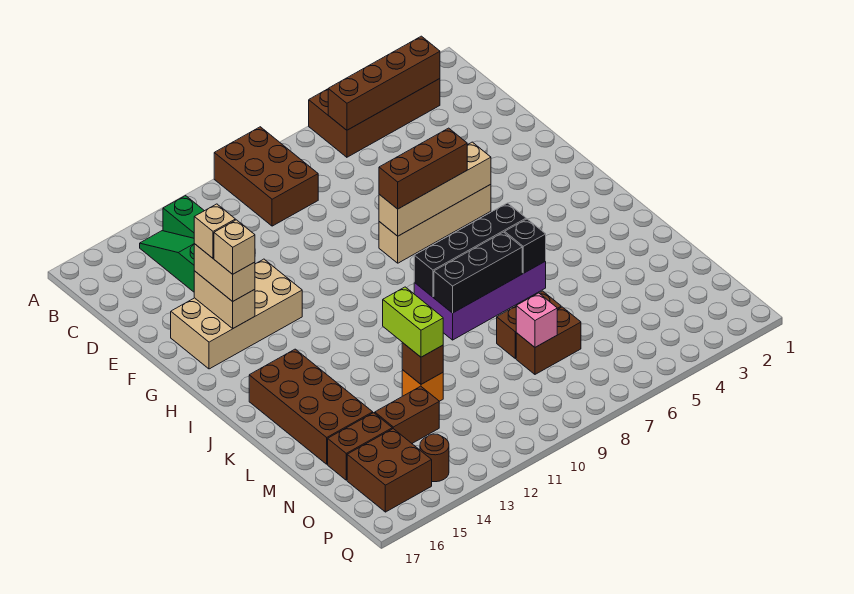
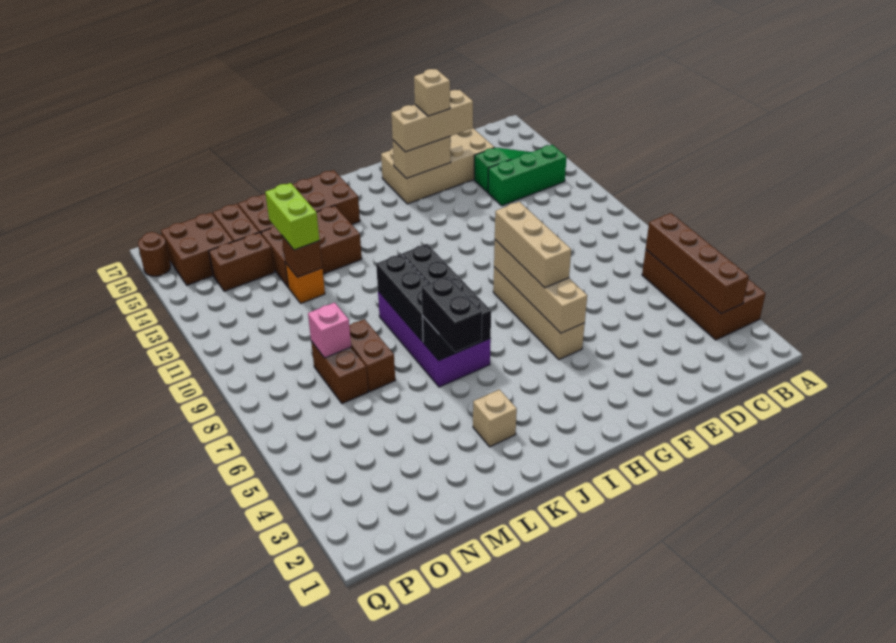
brown brick A9:C10 level 1 -> brown brick K13:M14 level 1
tan brick F13:G16 level 1 -> tan brick D15:G16 level 1
tan brick F15:G15 level 3 -> tan brick E15:G15 level 3
brown brick G6:G8 level 3 -> tan brick G6:G8 level 3
tan brick G15 level 4 -> tan brick K3 level 1
none -> black brick K5:K6 level 3
lime brick L12:M12 level 3 -> lime brick M12:M13 level 3
brown brick N13:N14 level 1 -> brown brick N14:O14 level 1
brown round brick P14 level 1 -> brown round brick Q16 level 1

